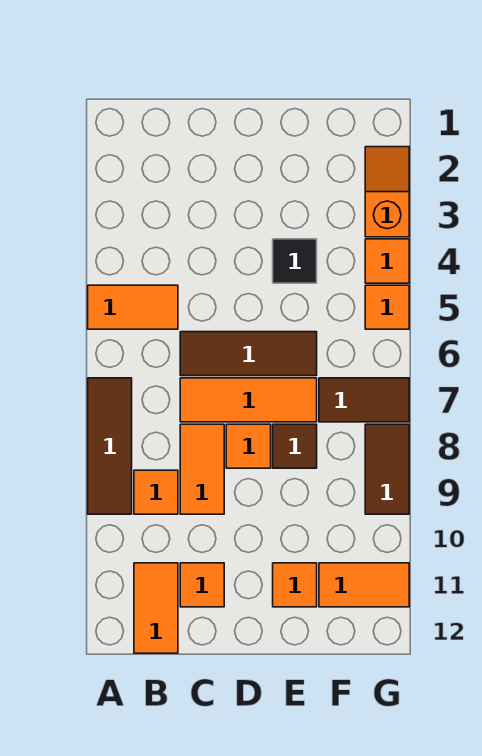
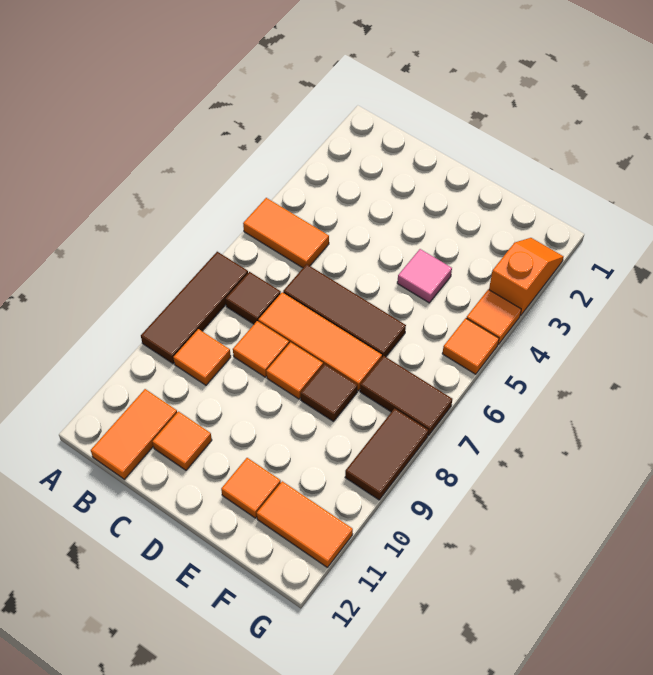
none -> brown tile B7 level 1
orange tile C8:C9 level 1 -> orange tile C8 level 1
black tile E4 level 1 -> pink tile E4 level 1

